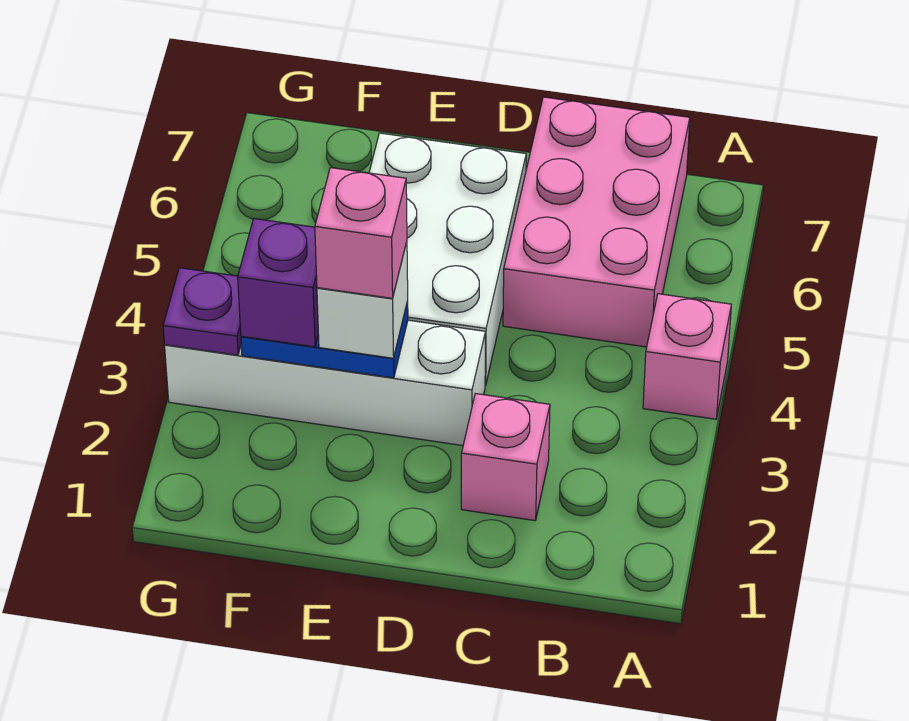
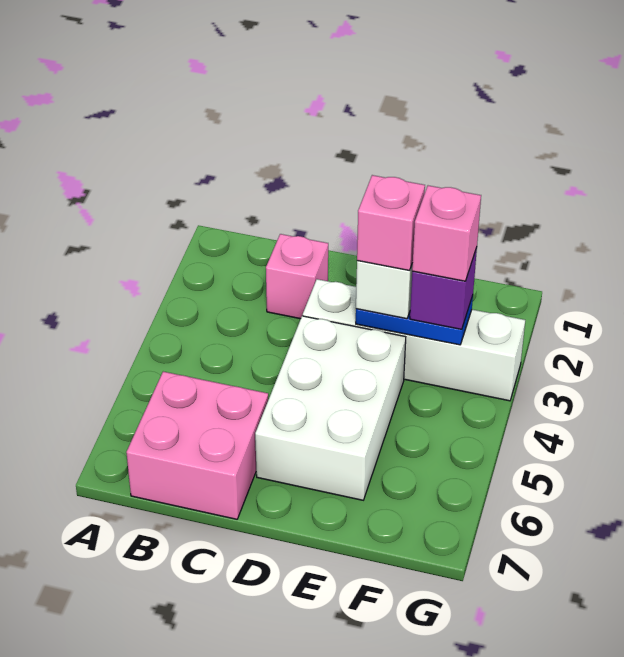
pink brick A4 level 1 -> pink brick F3 level 4
pink brick B5:C7 level 1 -> pink brick B6:C7 level 1
purple plate G3 level 2 -> none

